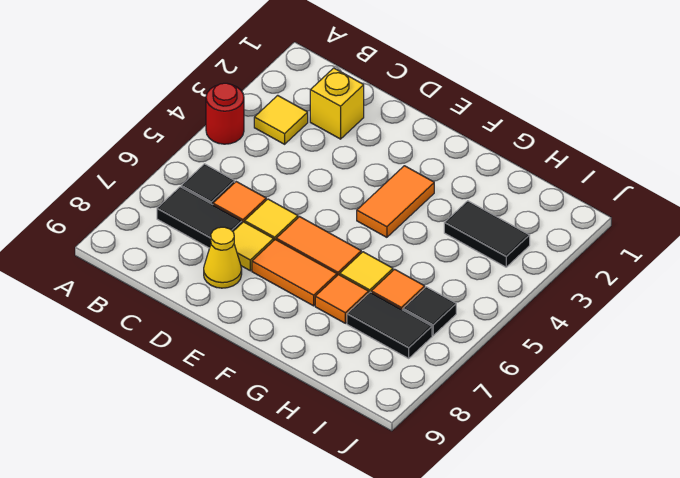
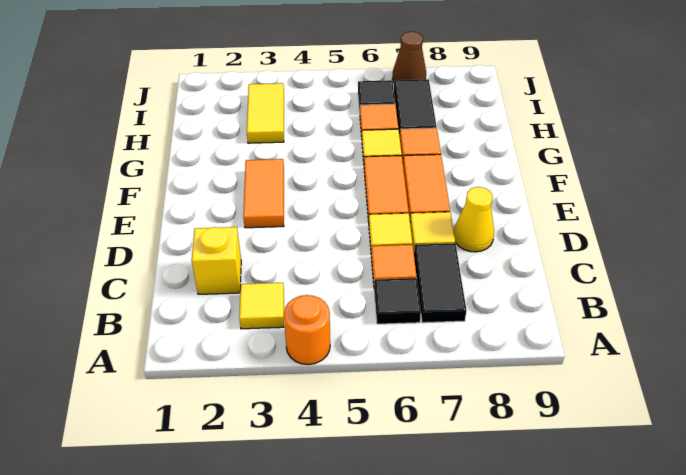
red round brick A4 level 1 -> orange round brick A4 level 1
orange tile F3:F4 level 1 -> orange tile E3:F3 level 1
black tile H3:I3 level 1 -> yellow tile H3:I3 level 1
none -> brown cone J7 level 1

